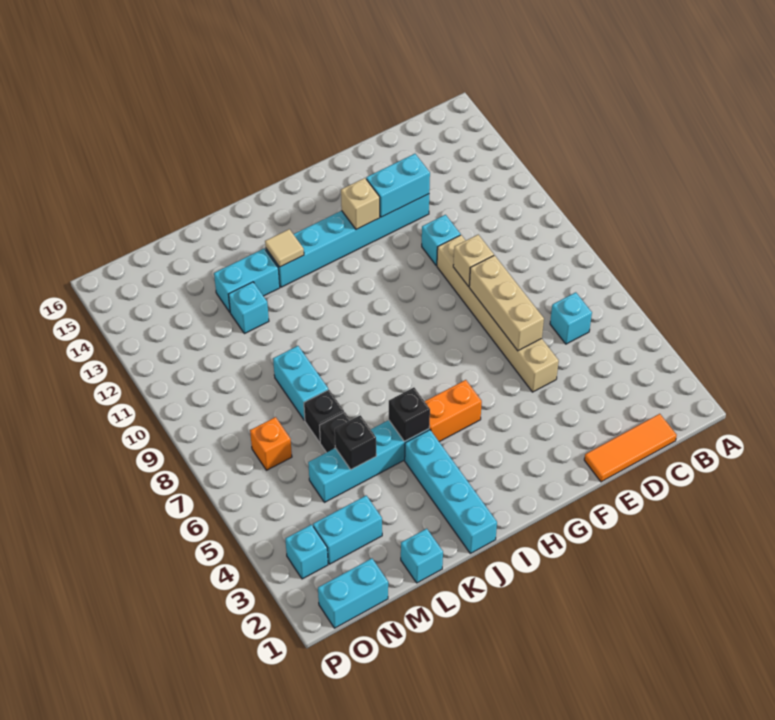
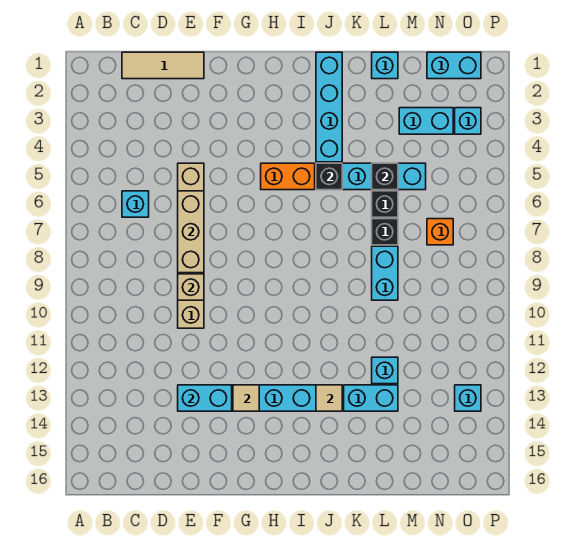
orange tile C1:E1 level 1 -> tan tile C1:E1 level 1
cyan brick E11 level 1 -> cyan brick O13 level 1
tan brick G13 level 2 -> tan tile G13 level 2

